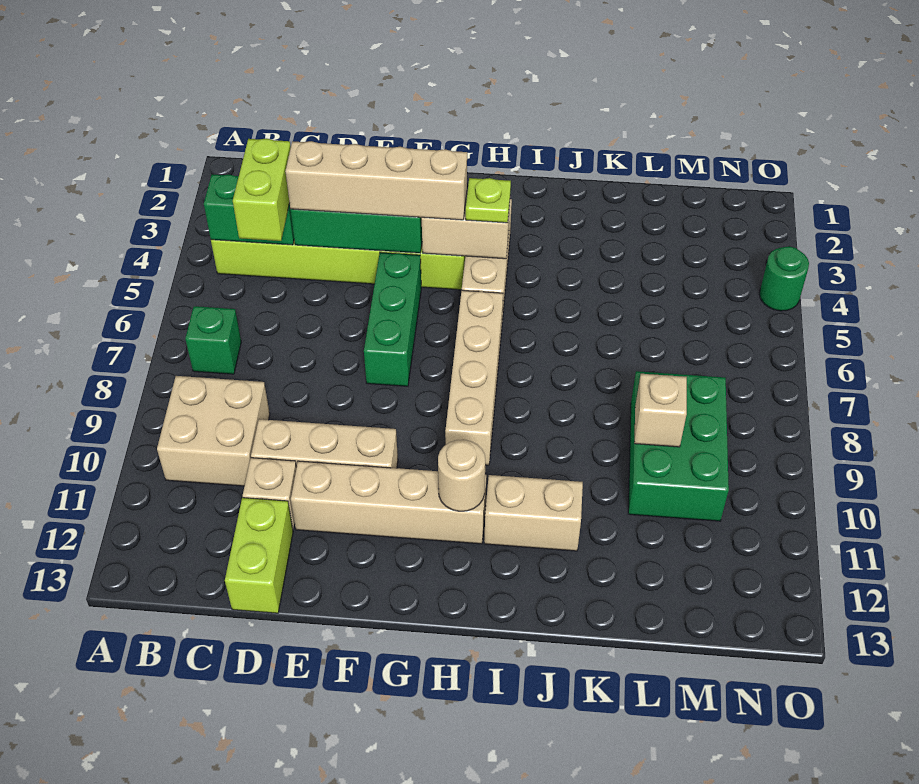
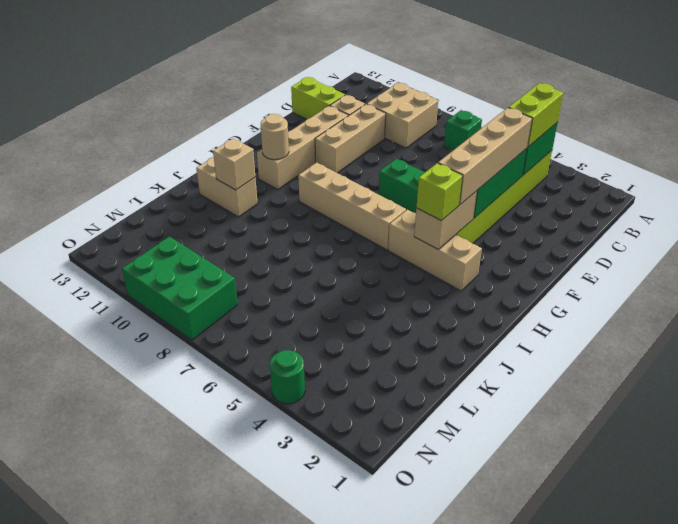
lime brick C4:C5 level 3 -> lime brick B4:C4 level 3
lime plate H4 level 3 -> lime brick H4 level 3
tan brick I11:J11 level 1 -> tan brick J11:J12 level 1
green brick L8:M10 level 1 -> green brick N8:O10 level 1
tan brick L9 level 2 -> tan brick J11 level 2

